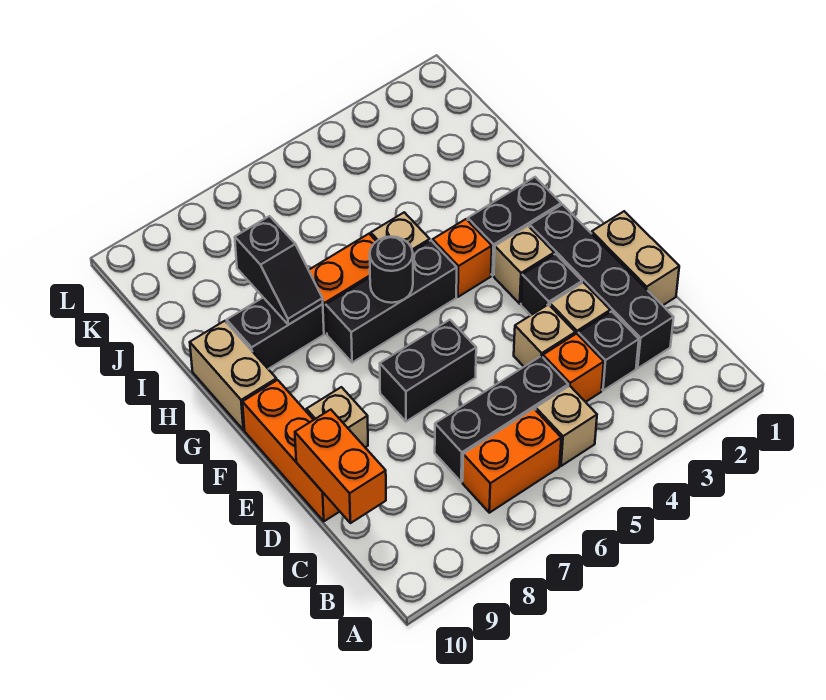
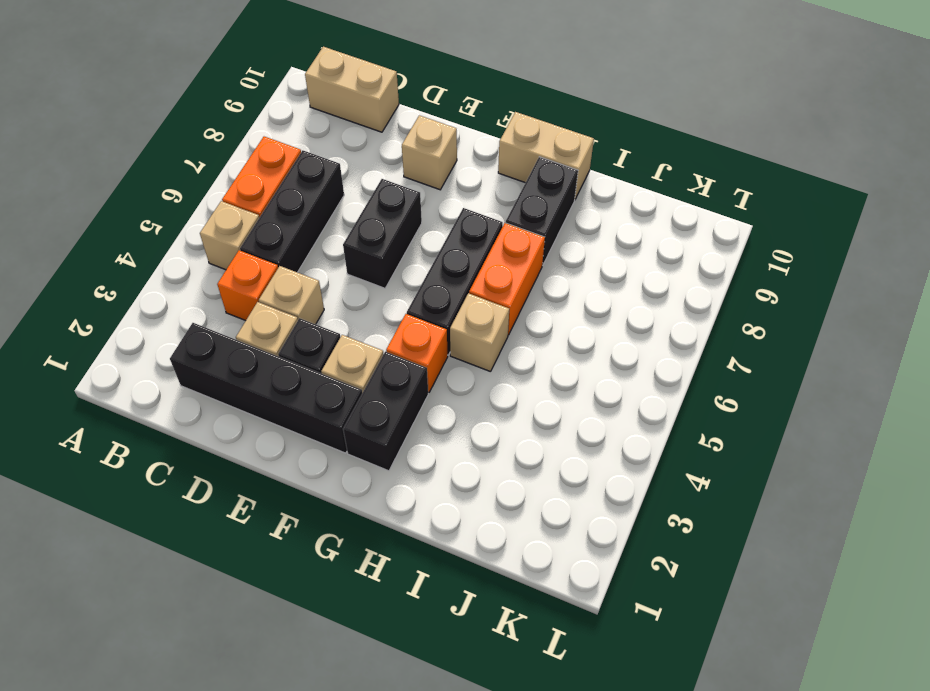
black brick C3 level 1 -> none
orange brick C10:D10 level 2 -> none
tan brick D1:E1 level 1 -> tan brick B10:C10 level 1
orange brick D10:F10 level 1 -> none
black round brick G6 level 2 -> none
black slope H8:I8 level 2 top I -> none

